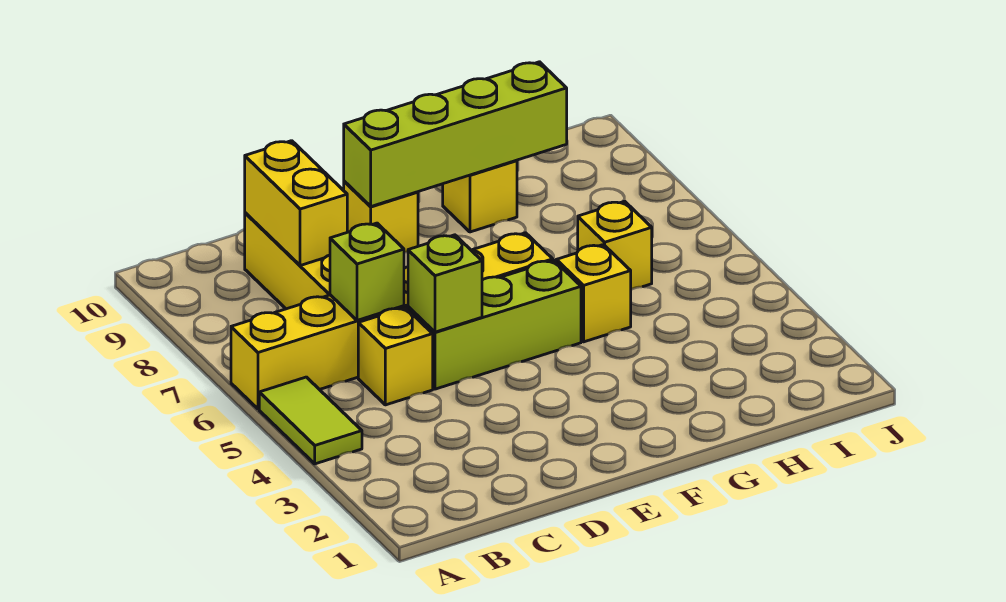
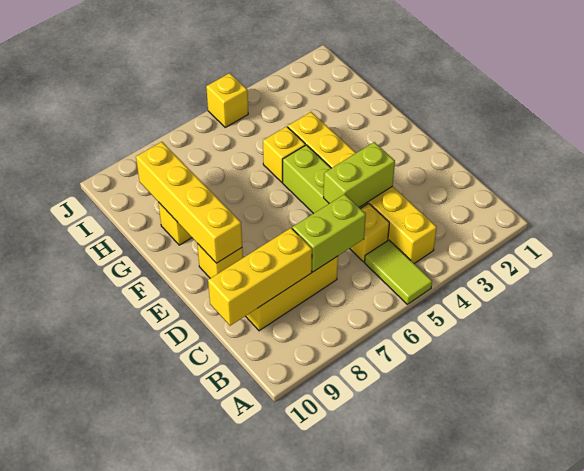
lime tile A4:A5 level 1 -> lime tile A5:B5 level 1
yellow brick A6:F6 level 1 -> yellow brick B4:G4 level 1
lime brick C6 level 2 -> lime brick C6:C7 level 2
yellow brick C8:C9 level 2 -> yellow brick C8:C10 level 2
lime brick D5 level 2 -> lime brick D4:D5 level 2
lime brick E9:H9 level 2 -> yellow brick E9:H9 level 2
yellow brick H6 level 1 -> yellow brick J5 level 1

